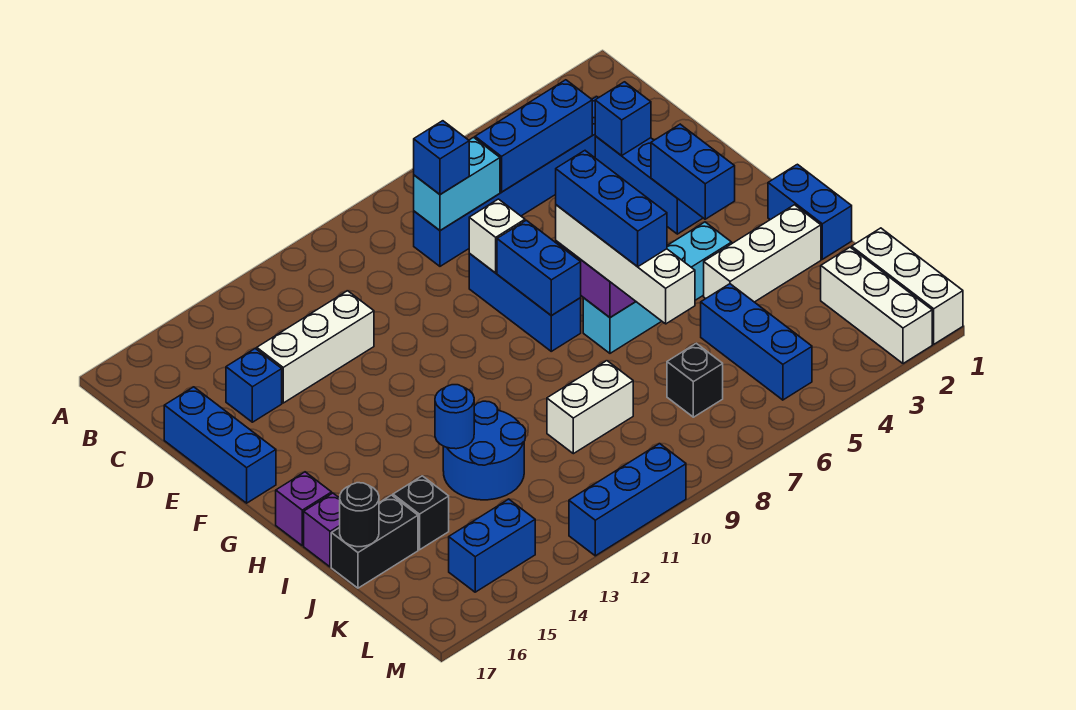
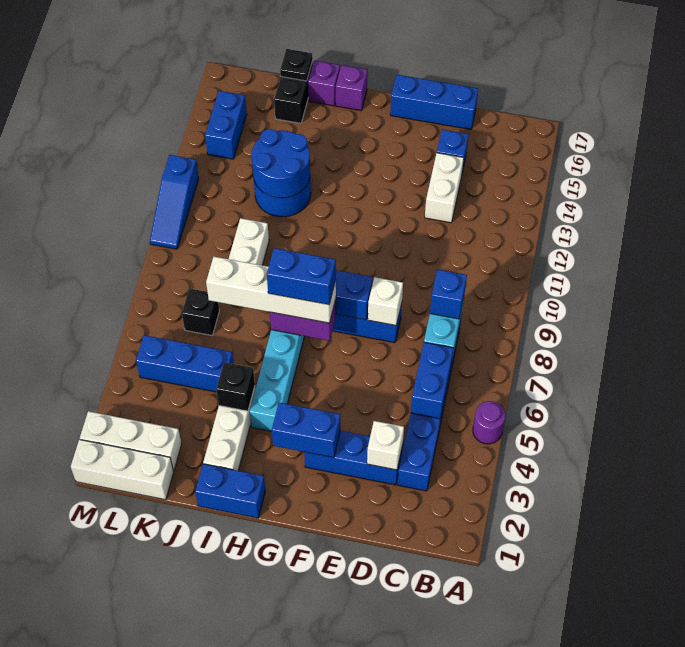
none -> purple round brick A5 level 1
blue brick C4:C6 level 2 -> blue brick C5:C6 level 2
blue brick D3 level 2 -> white brick D3 level 2
white brick D12:D14 level 1 -> white brick D13:D14 level 1
blue brick G7:I7 level 4 -> blue brick G7:H7 level 4
blue round brick I13 level 2 -> blue round brick I12:J13 level 2
black brick J15 level 1 -> black brick I4 level 2
black round brick J17 level 2 -> black plate J17 level 2
blue brick M10:M12 level 1 -> blue slope M10:M12 level 1 top 12

